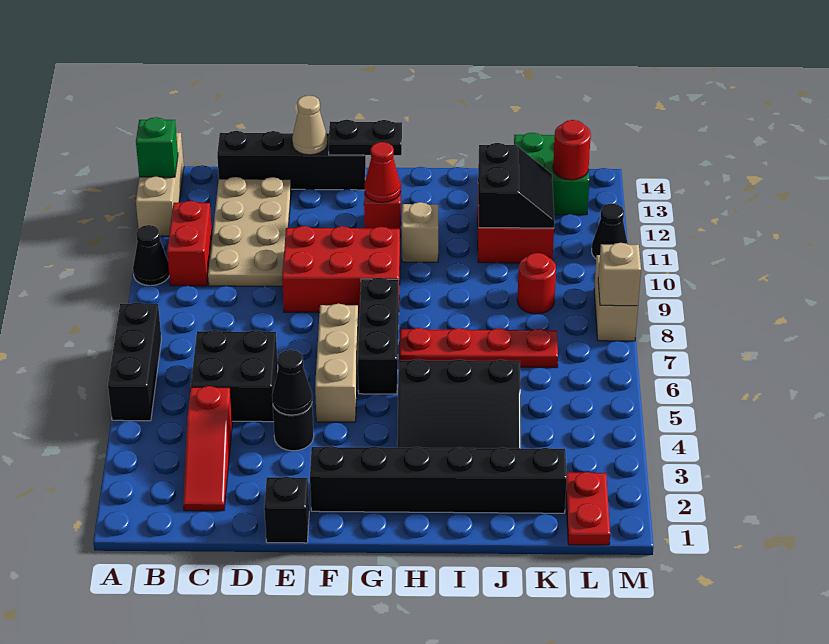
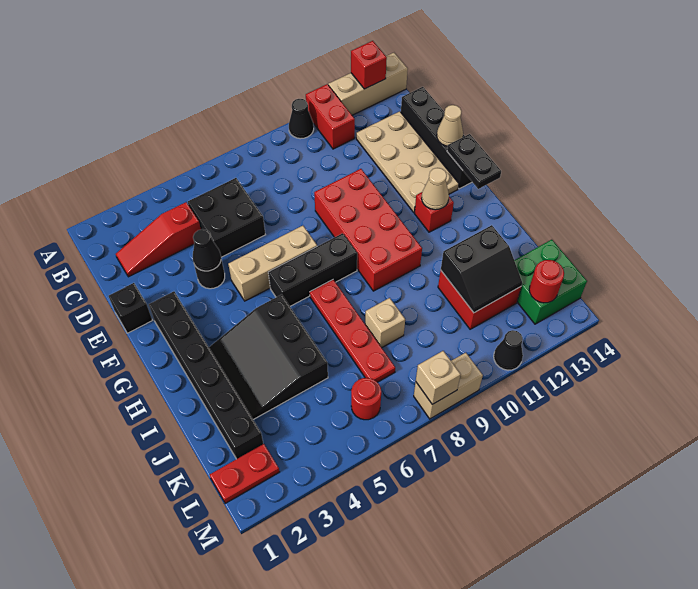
black brick A5:A7 level 1 -> none
green brick A13 level 2 -> red brick A13 level 2
red brick B10:B11 level 1 -> red brick A11:B11 level 1
tan plate C10:D13 level 1 -> tan plate C12:F13 level 1
red brick E9:G10 level 1 -> red brick E9:H10 level 1
red cone G12 level 2 -> tan cone G12 level 2
tan brick H11 level 1 -> tan brick J8 level 1
red round brick K9 level 1 -> red round brick L6 level 1

